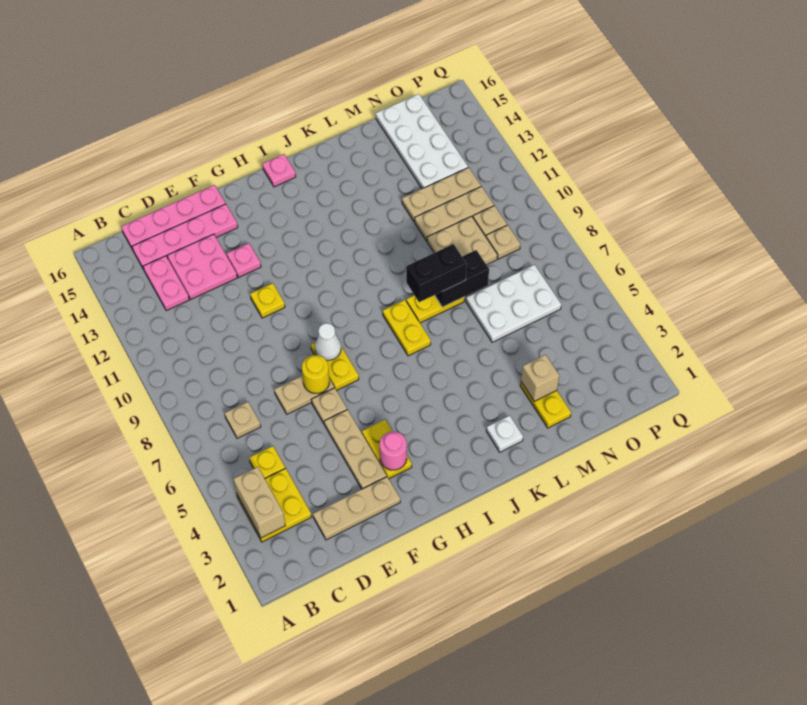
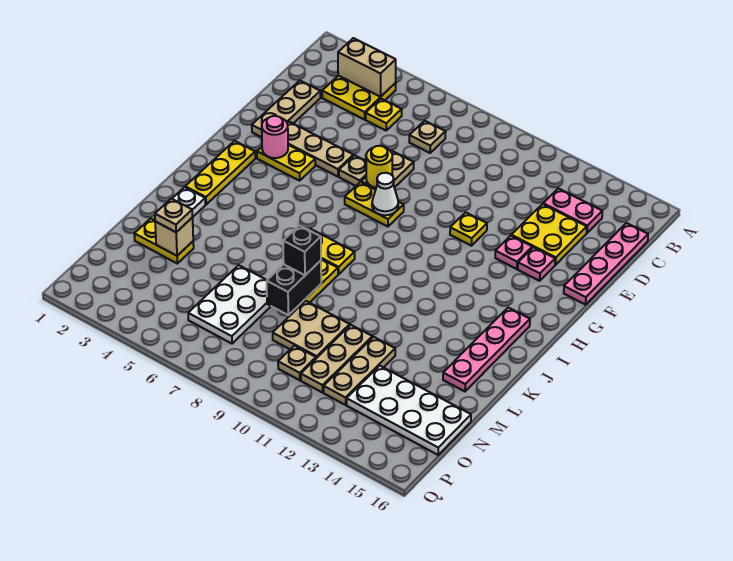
pink plate C15:F15 level 1 -> pink plate I15:L15 level 1
pink plate D13:E14 level 1 -> yellow plate D13:E14 level 1
none -> yellow plate H2:J2 level 1
pink plate I16 level 1 -> pink plate F14 level 1
black brick K8:L8 level 3 -> black brick L8 level 3
tan plate O9 level 1 -> tan plate M3 level 3

